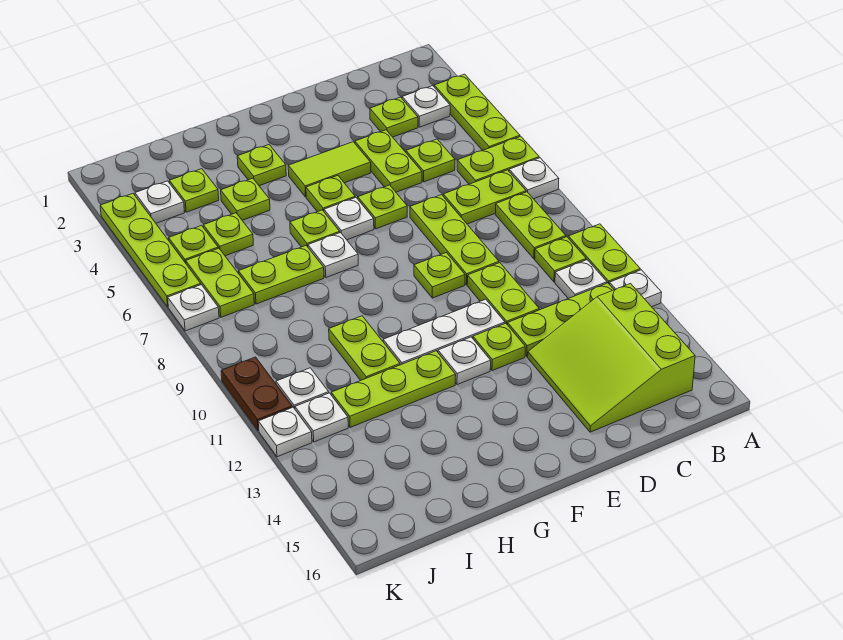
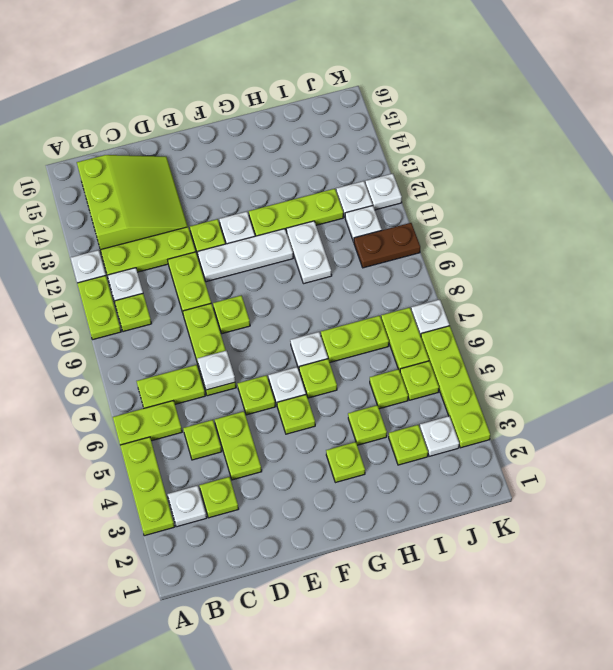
white plate A7 level 1 -> white plate D7 level 2
lime plate B8:B9 level 1 -> none
lime tile E4:F4 level 1 -> none
lime plate H10:H11 level 1 -> white plate H10:H11 level 1
brown plate K10:K11 level 1 -> brown plate J10:K10 level 1

